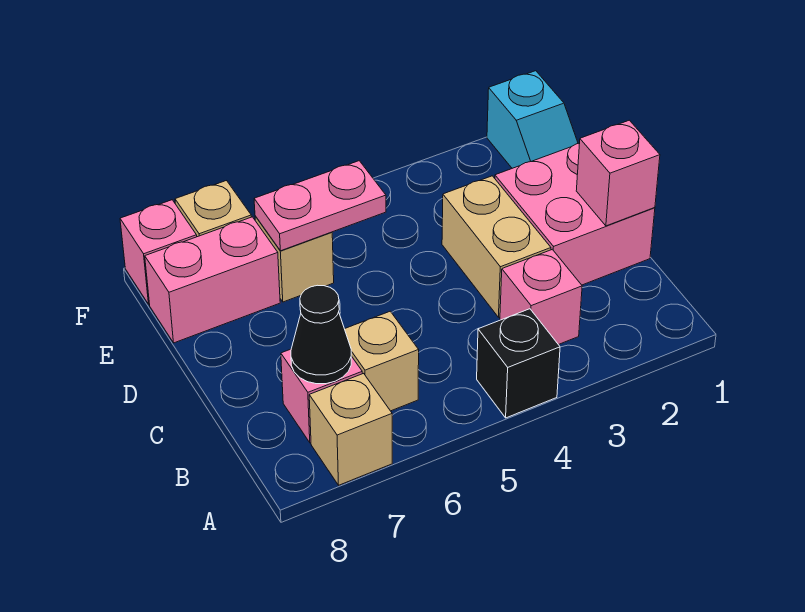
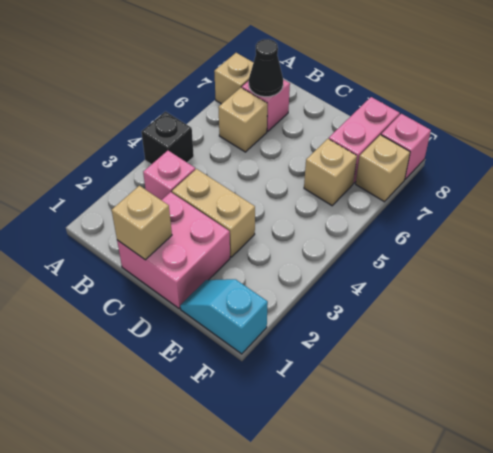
pink brick C1 level 2 -> tan brick C1 level 2
pink plate E5:E6 level 2 -> none

